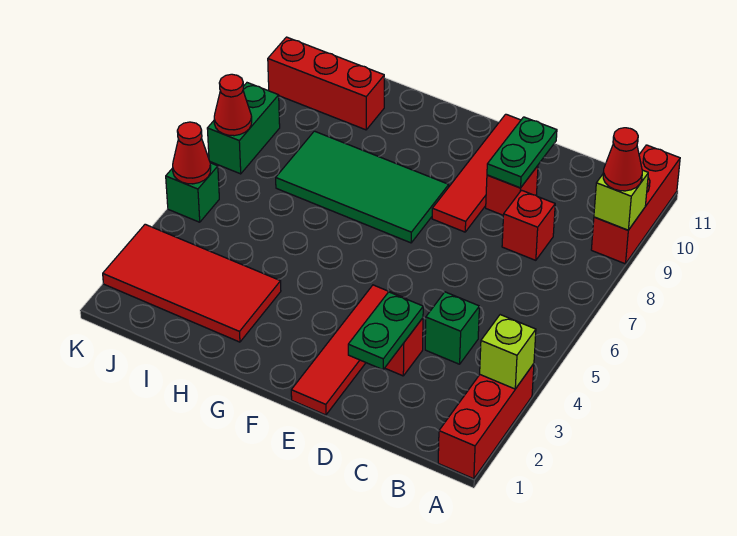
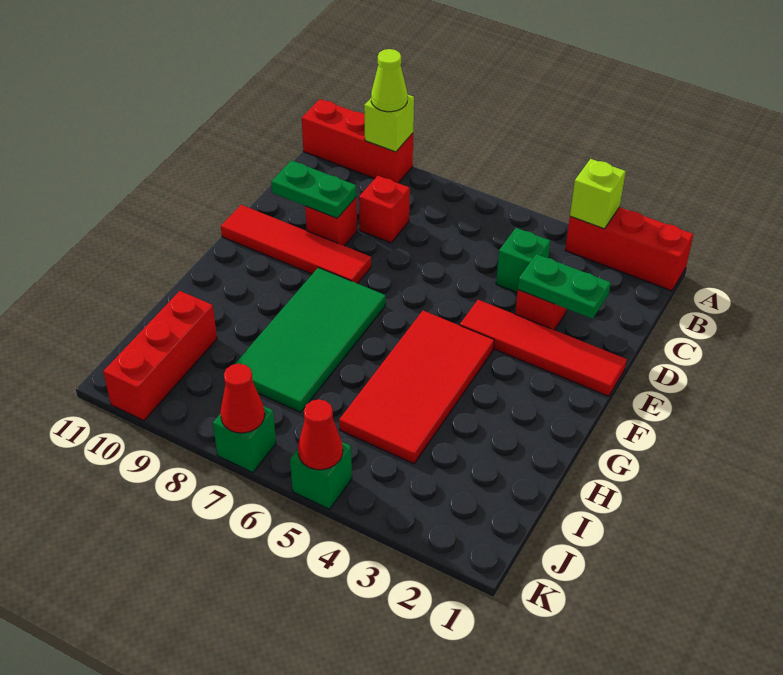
red cone A9 level 3 -> lime cone A9 level 3
red tile H2:K3 level 1 -> red tile F4:I5 level 1
green brick K7:K8 level 1 -> green brick K7 level 1

